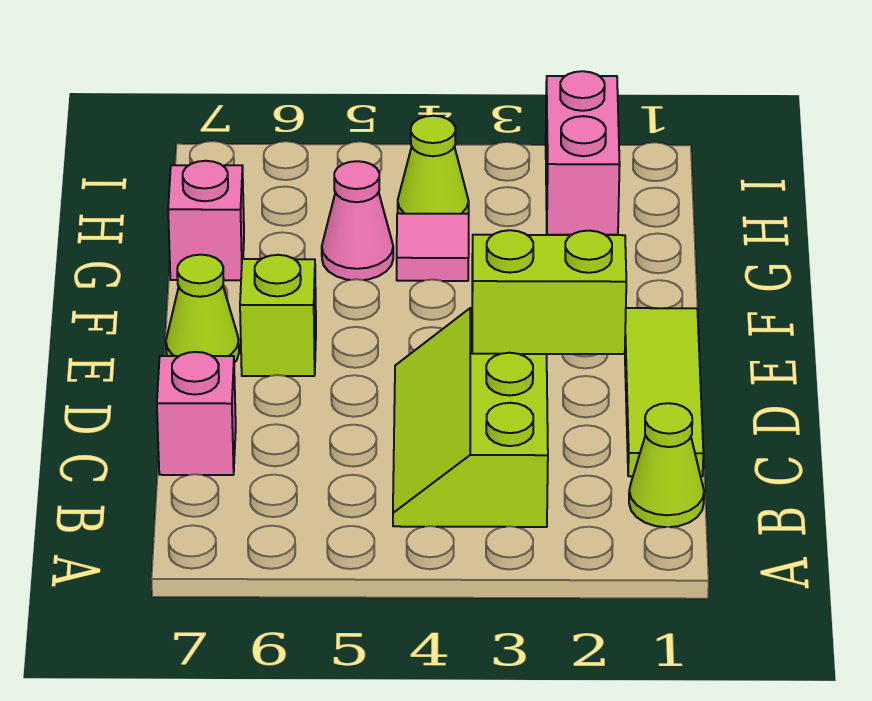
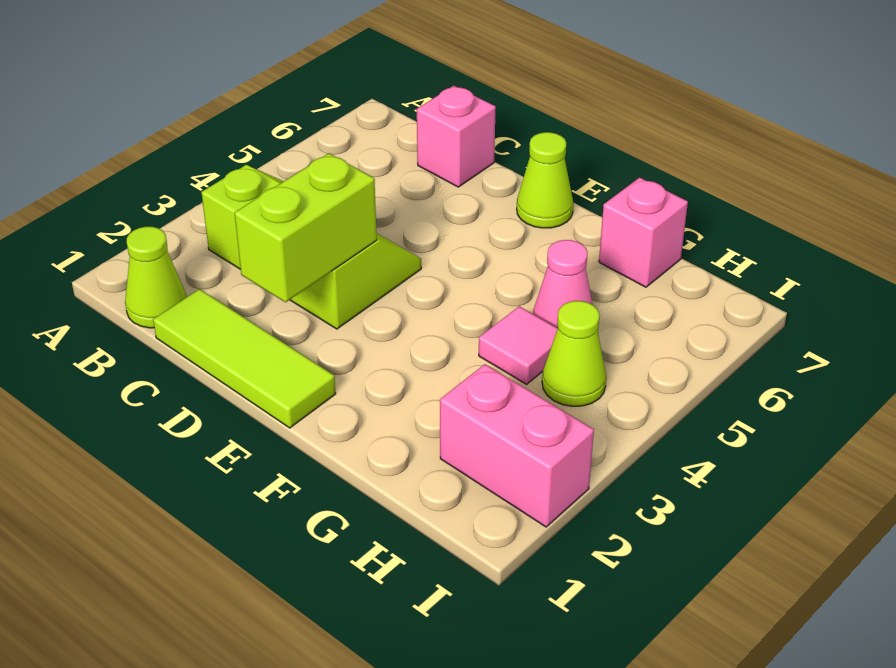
lime brick E6 level 1 -> none

